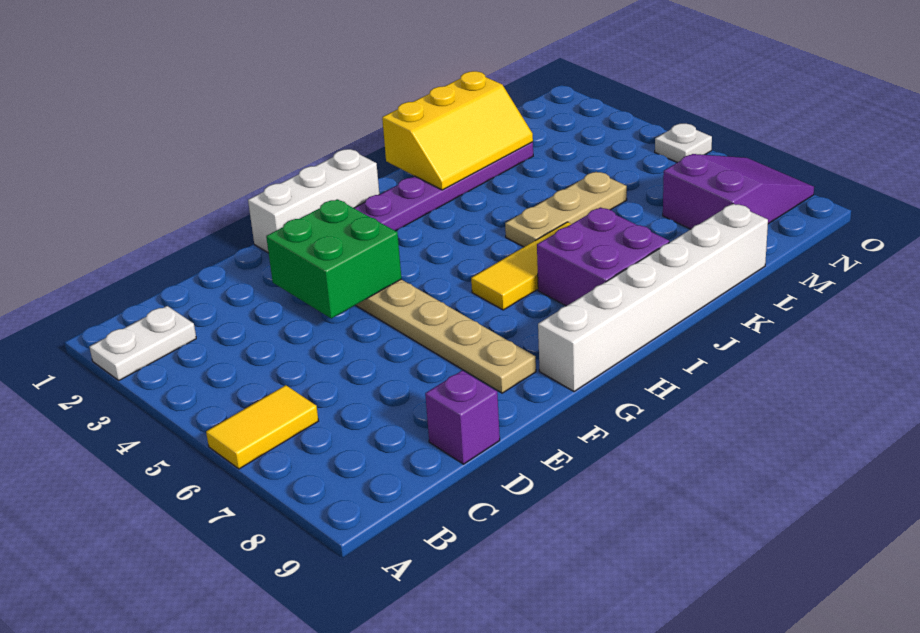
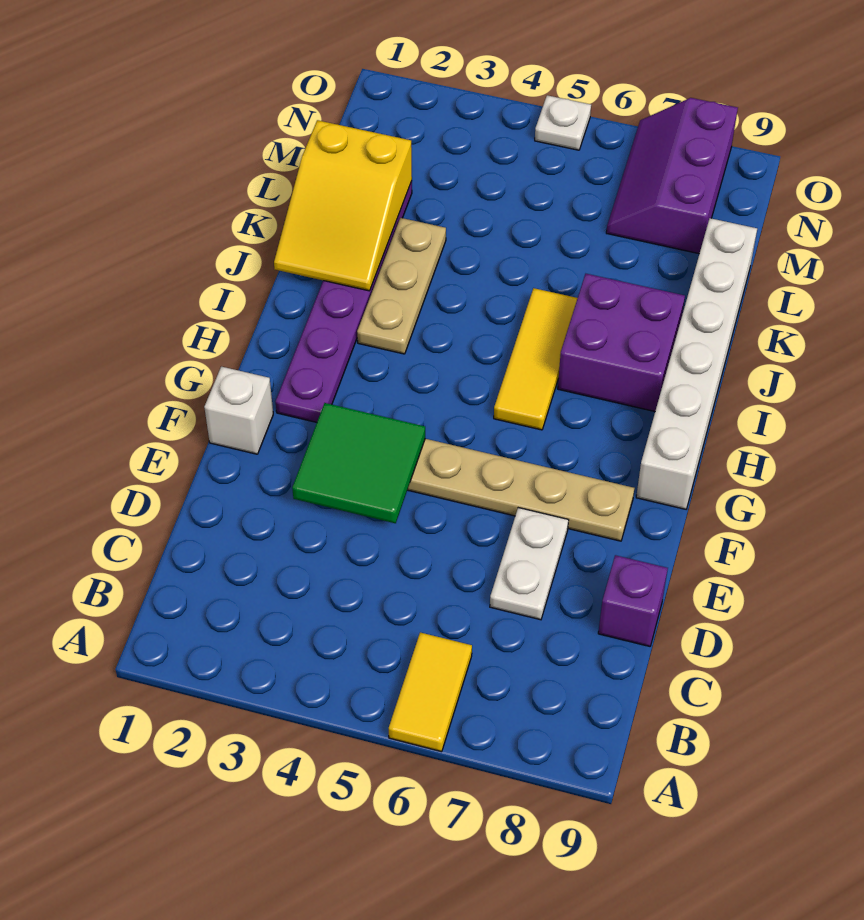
white plate A2:B2 level 1 -> white plate D7:E7 level 1
green brick E3:F4 level 2 -> green tile E3:F4 level 2
white brick F1:H1 level 1 -> white brick F1 level 1
yellow slope J1:L2 level 2 top 1 -> yellow slope J1:L2 level 2 top L
tan plate J5:L5 level 1 -> tan plate I3:K3 level 1
purple slope M7:O8 level 1 top M -> purple slope M7:O8 level 1 top 8

